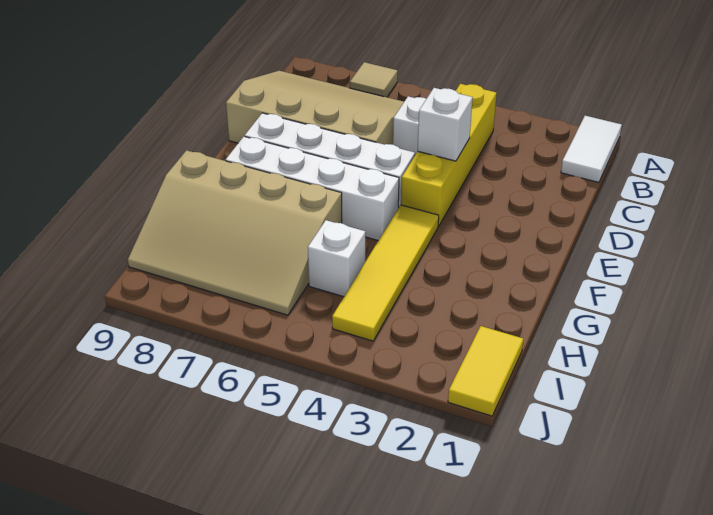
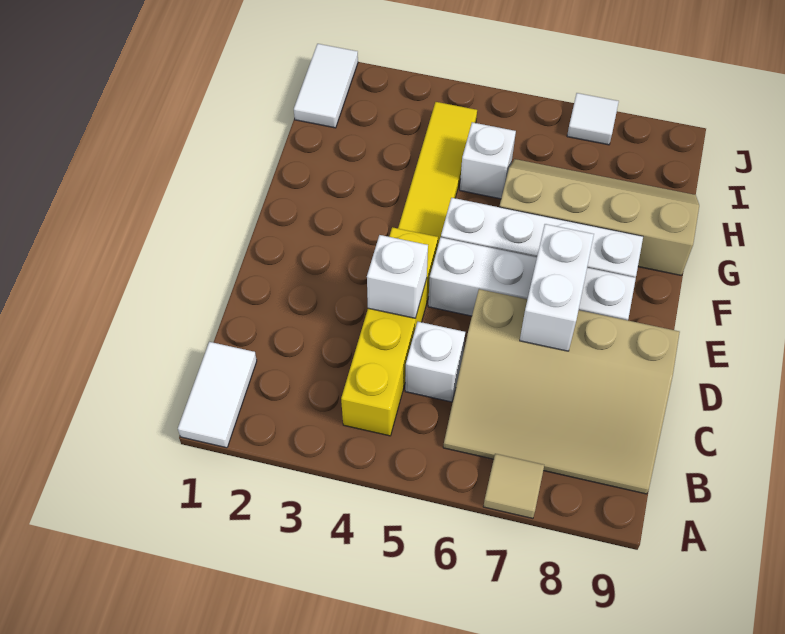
none -> white brick D7:E7 level 2
tan slope G6:I9 level 1 top G -> tan slope G6:H9 level 1 top G
yellow tile I1:J1 level 1 -> white tile I1:J1 level 1
none -> white tile J7 level 1

